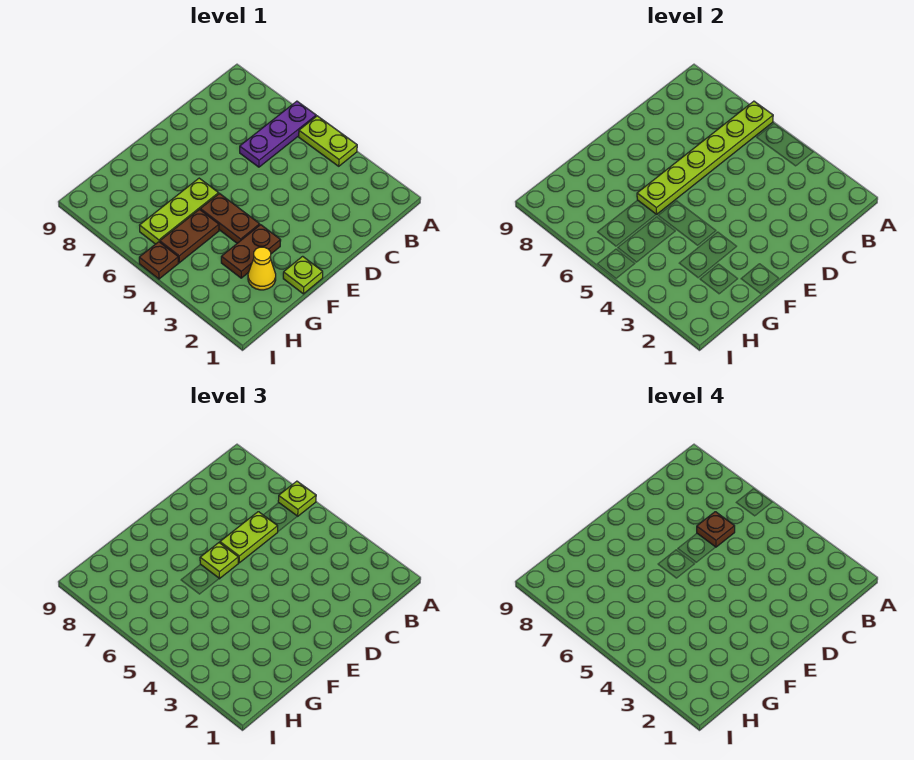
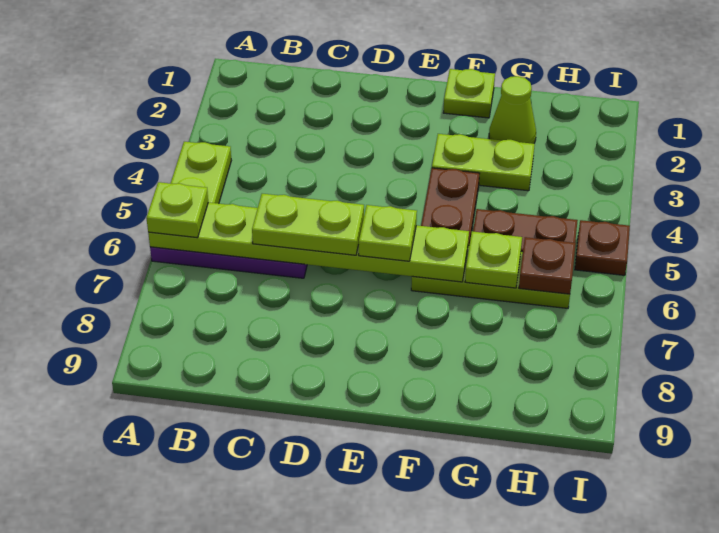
brown plate C6 level 4 -> brown plate H6 level 2
brown plate F3:G3 level 1 -> lime plate F3:G3 level 1
yellow cone G2 level 1 -> lime cone G2 level 1
none -> lime plate G6 level 2

